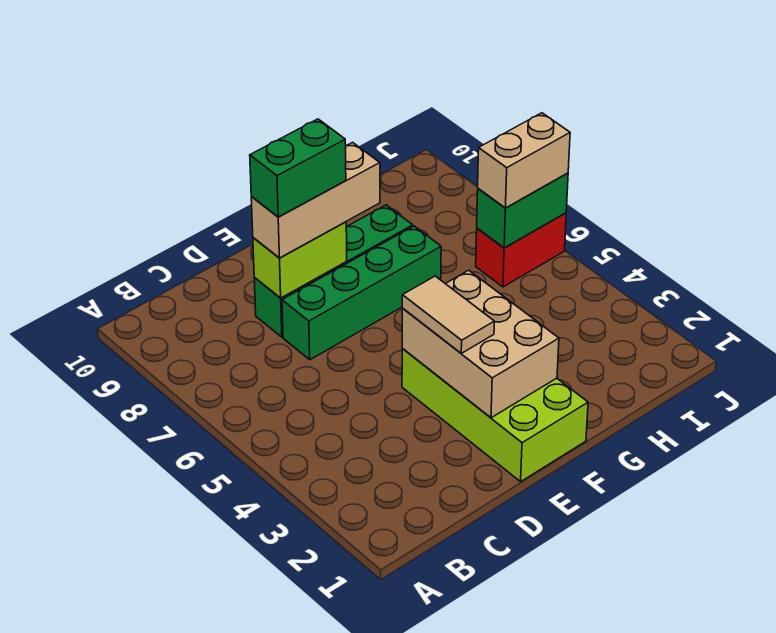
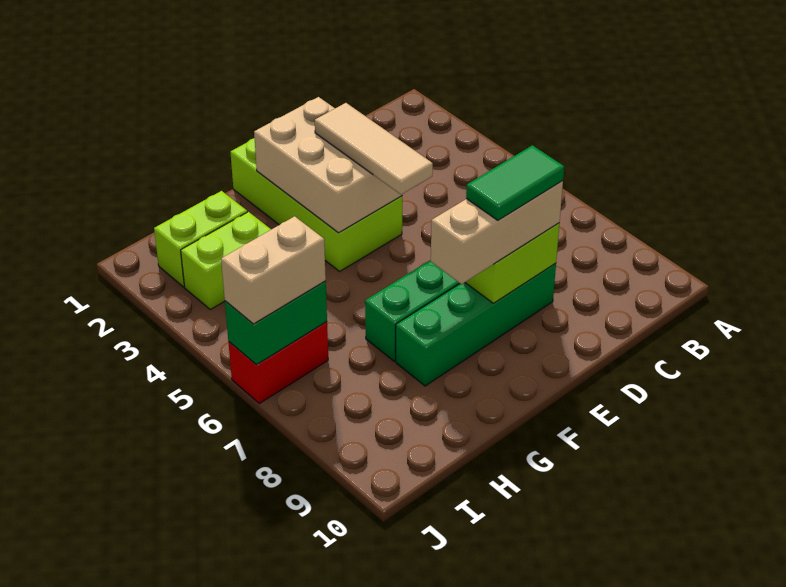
green brick D8:E8 level 4 -> green tile D8:E8 level 4
tan tile E3:E4 level 3 -> tan tile E3:E5 level 3
none -> lime brick H2:I2 level 1
none -> lime brick H3:I3 level 1

